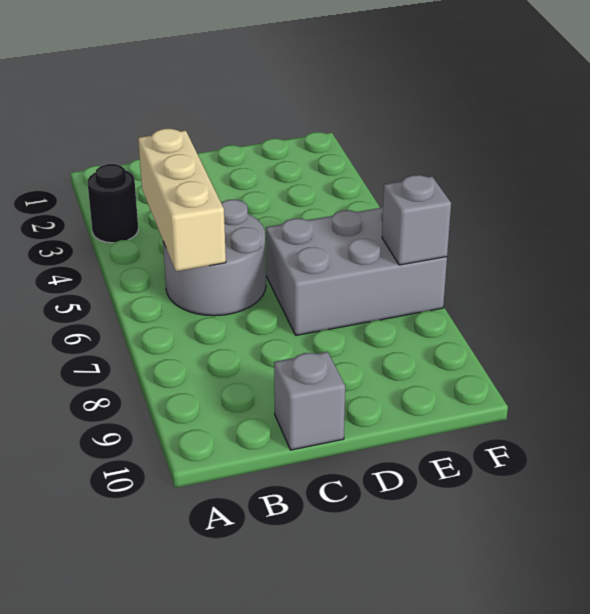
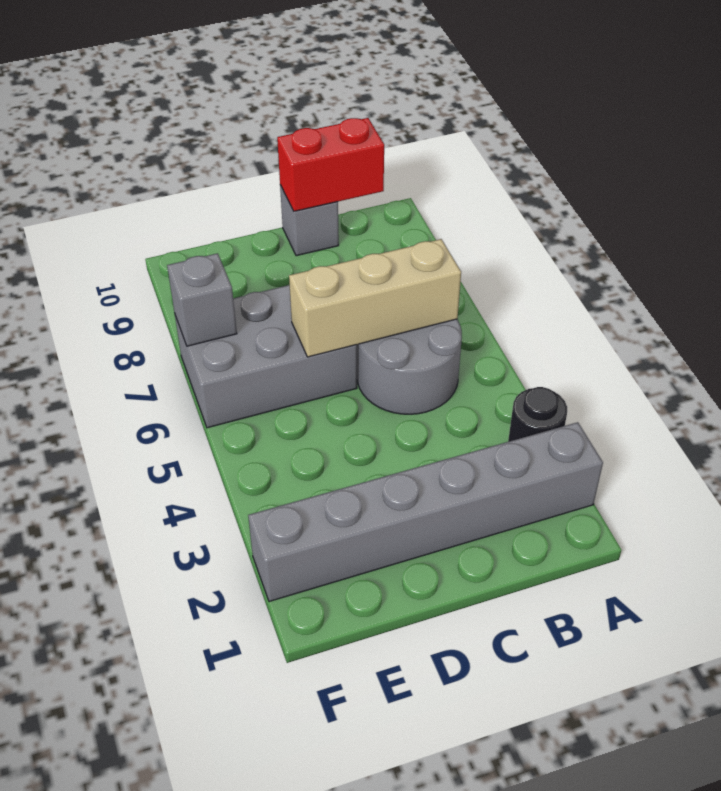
none -> grey brick A2:F2 level 1
tan brick B4:B6 level 2 -> tan brick B6:D6 level 2
none -> red brick B10:C10 level 2

